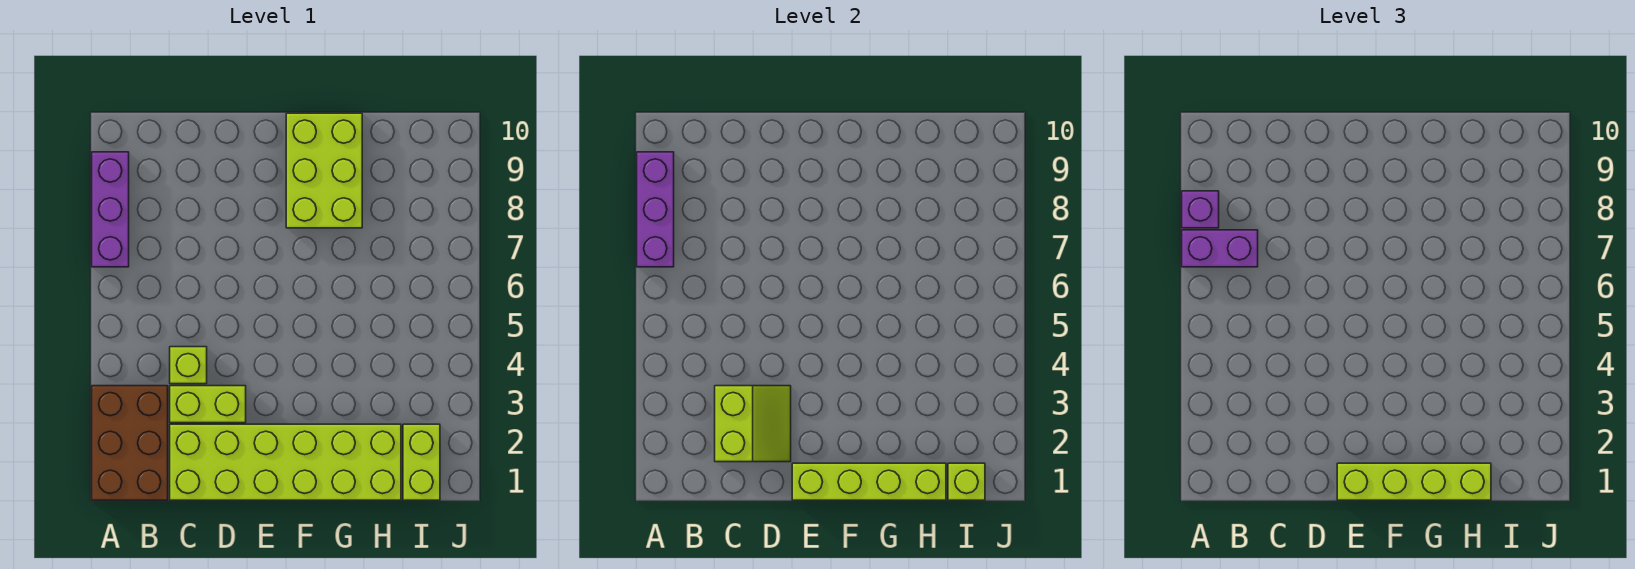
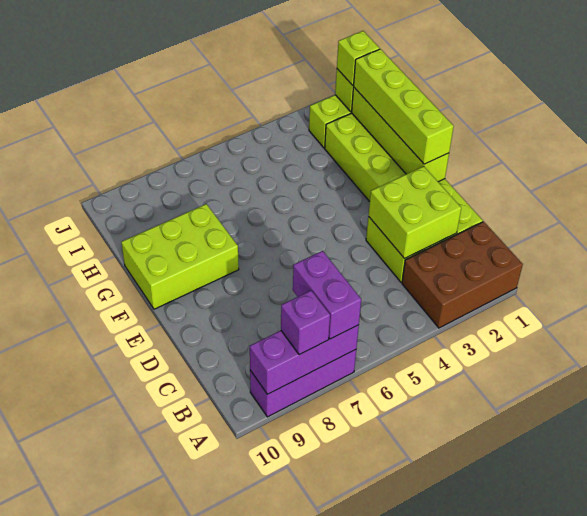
lime slope C2:D3 level 2 top C -> lime brick C2:D3 level 2
lime brick C4 level 1 -> lime brick I1 level 3

